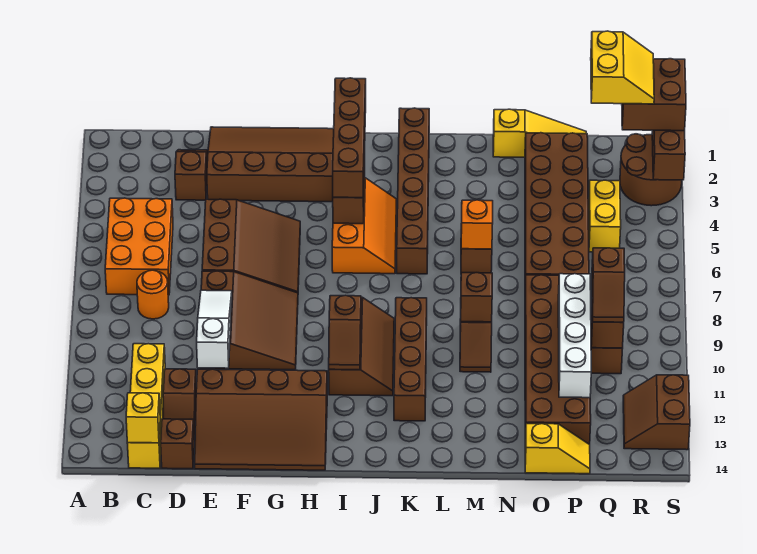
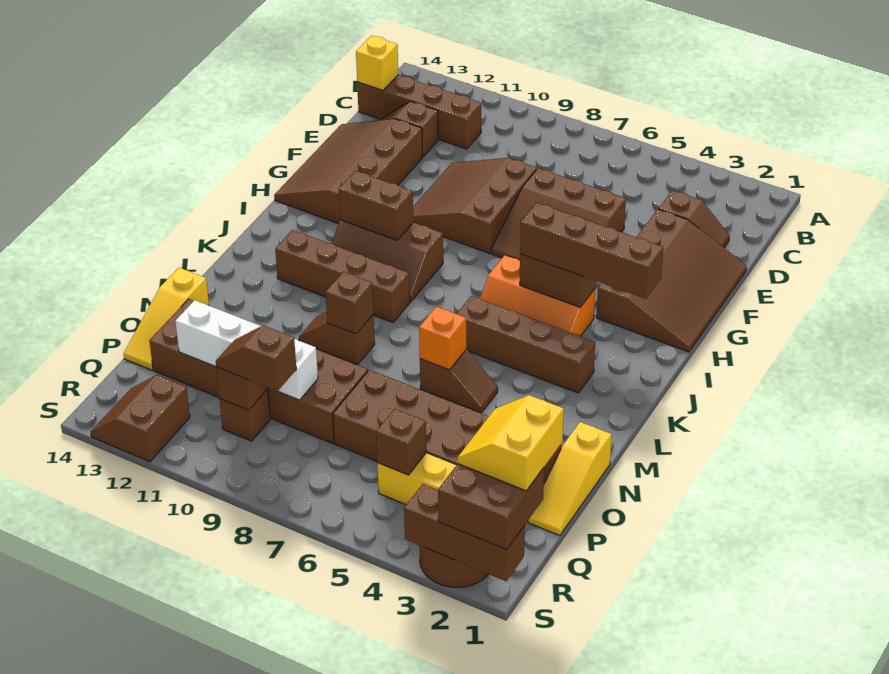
orange brick B5:C7 level 1 -> none
orange round brick C8 level 1 -> none
yellow brick C11:C14 level 1 -> brown brick C11:C14 level 1
brown brick D14 level 1 -> brown brick Q5 level 2
brown slope E8:G10 level 1 top E -> brown slope E8:G10 level 1 top 8
white slope E9:E11 level 2 top 11 -> none
brown slope I10:I11 level 2 top 10 -> brown brick I10:I11 level 2
brown brick K1:K6 level 1 -> brown brick K3:K6 level 1
yellow slope O14:P14 level 1 top O -> yellow slope N14:P14 level 1 top N
yellow slope Q1:R2 level 4 top Q -> yellow slope Q1:R2 level 4 top 1
brown slope R12:S13 level 1 top S -> brown slope R12:S13 level 1 top 12

